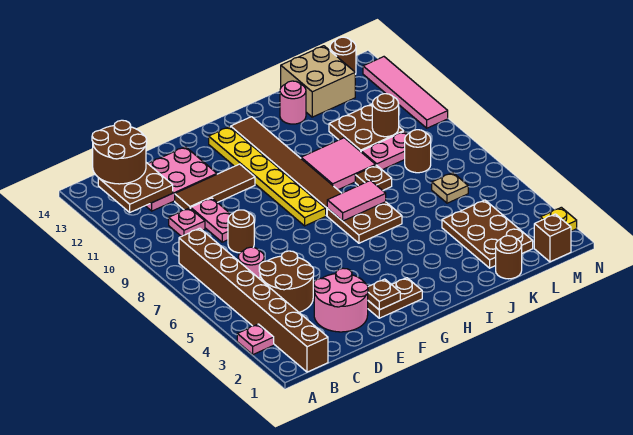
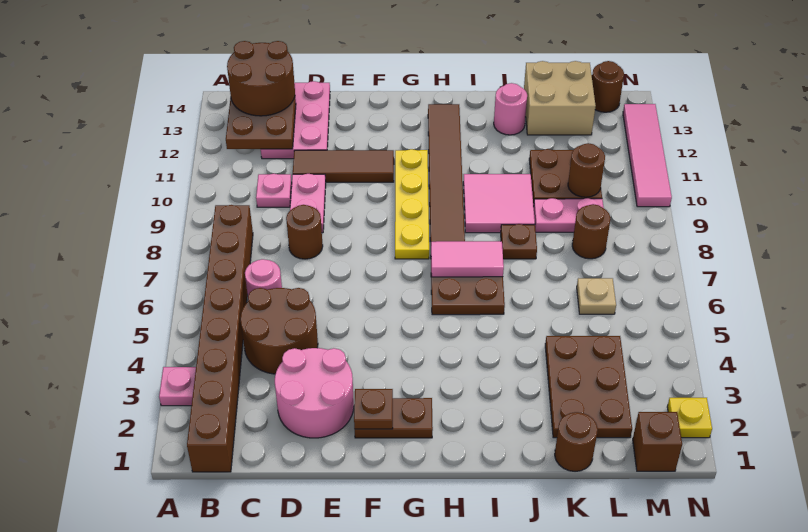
pink plate C12:E13 level 1 -> pink plate C12:D14 level 1
yellow plate G8:G13 level 1 -> yellow plate G8:G11 level 1

